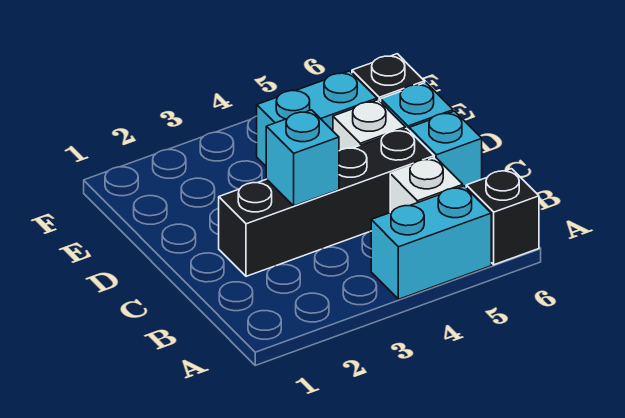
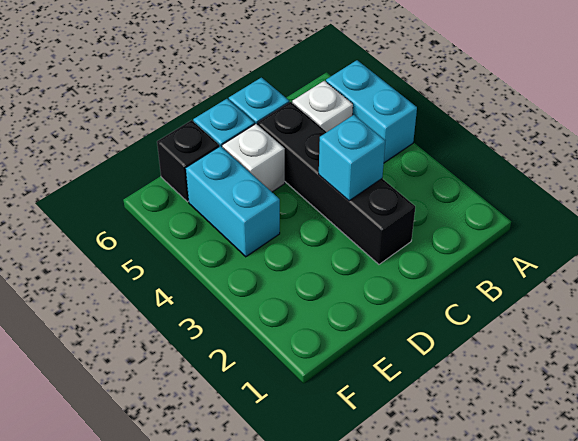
black brick A6 level 1 -> none

